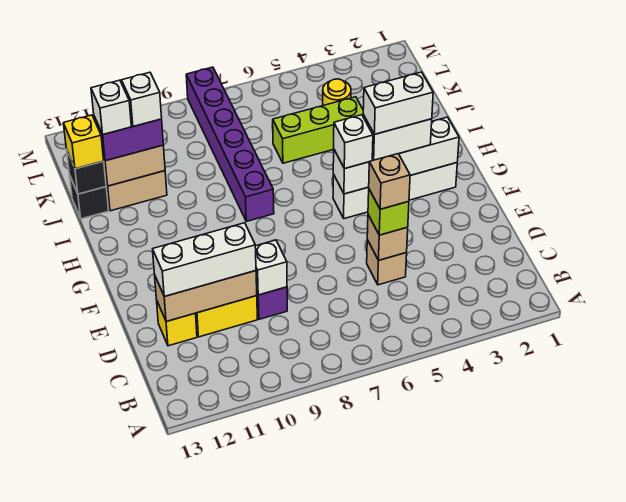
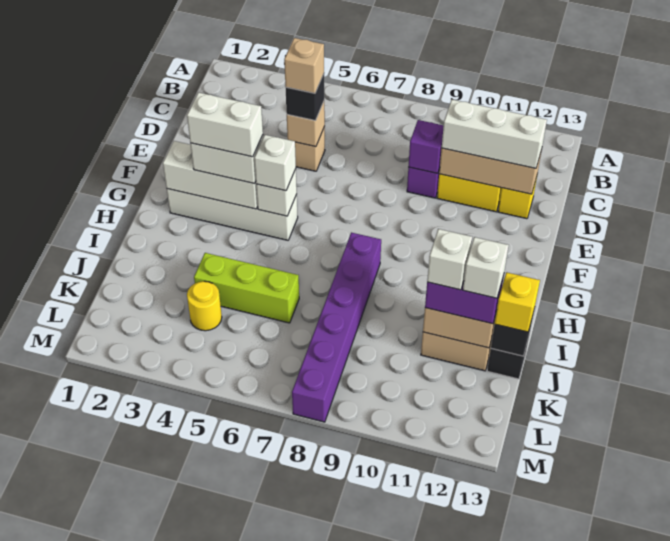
lime brick D5 level 3 -> black brick D5 level 3
white brick D9 level 2 -> purple brick D9 level 2

